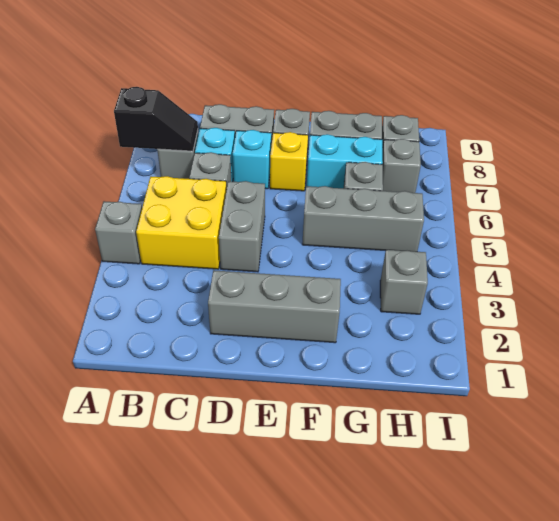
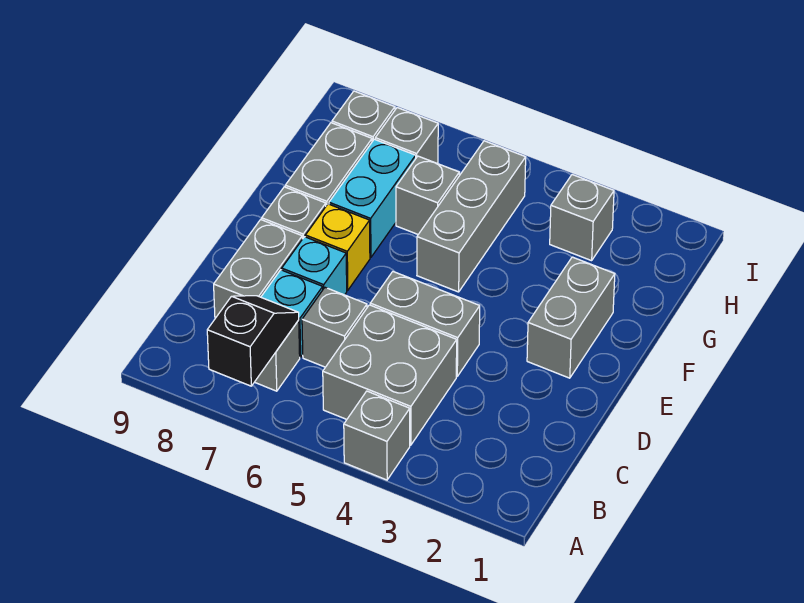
yellow brick B4:C5 level 1 -> grey brick B4:C5 level 1
grey brick D2:F2 level 1 -> grey brick E2:F2 level 1

